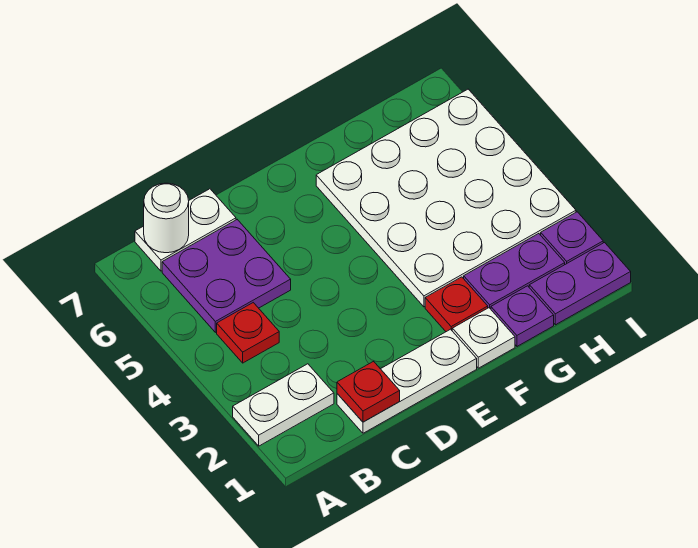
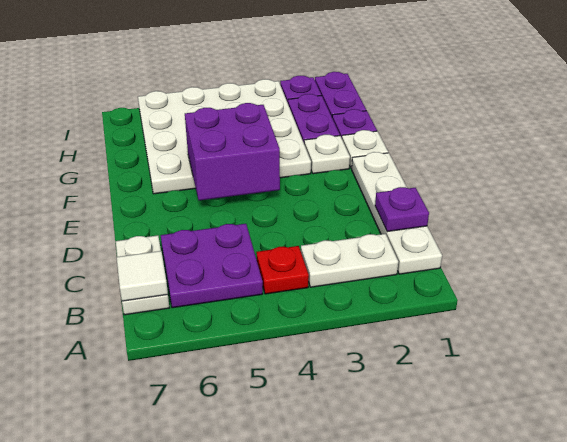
white plate A2:B2 level 1 -> white plate B2:B3 level 1
white round brick B7 level 2 -> white tile B7 level 2
white plate C1:E1 level 1 -> white plate B1:E1 level 1
red plate C1 level 2 -> purple plate C1 level 2
none -> purple brick E4:F5 level 2
red plate F2 level 1 -> white plate F2 level 1

